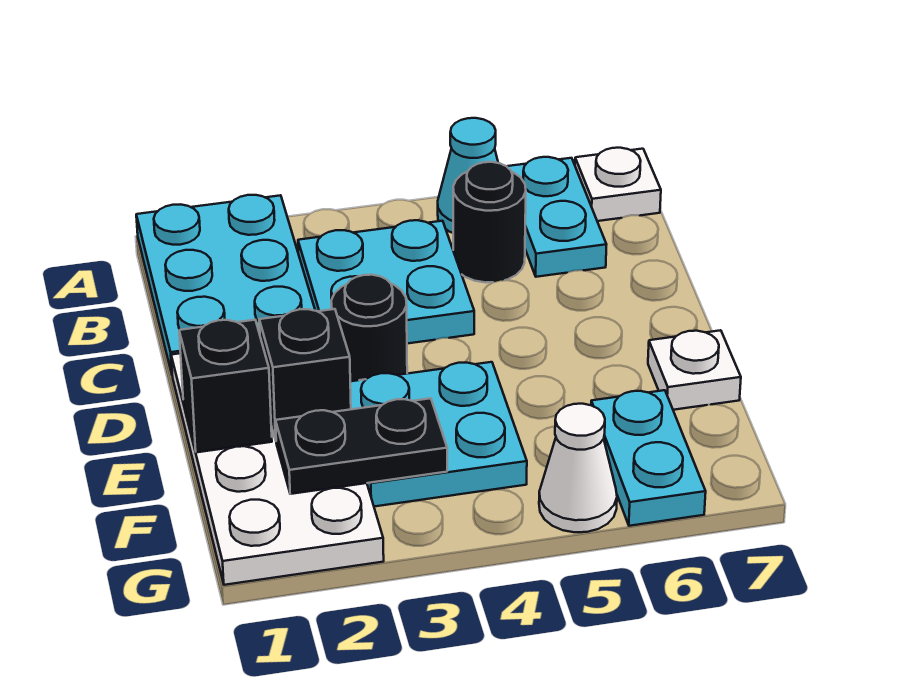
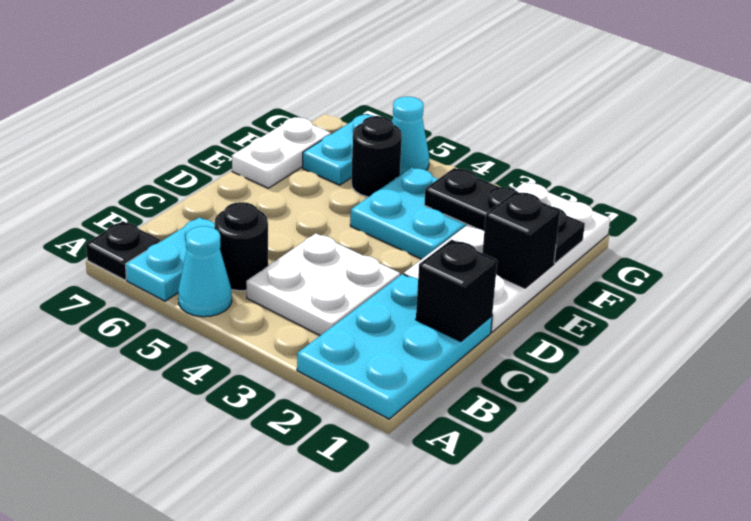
white plate A7 level 1 -> black plate A7 level 1
cyan plate B3:C4 level 1 -> white plate B3:C4 level 1
black round brick D3 level 1 -> black round brick F5 level 1
black brick E2 level 2 -> black brick C1 level 2
white plate E7 level 1 -> white plate E7:F7 level 1
black plate F2:F3 level 2 -> black plate F1:F3 level 2
white cone G5 level 1 -> cyan cone G5 level 1

